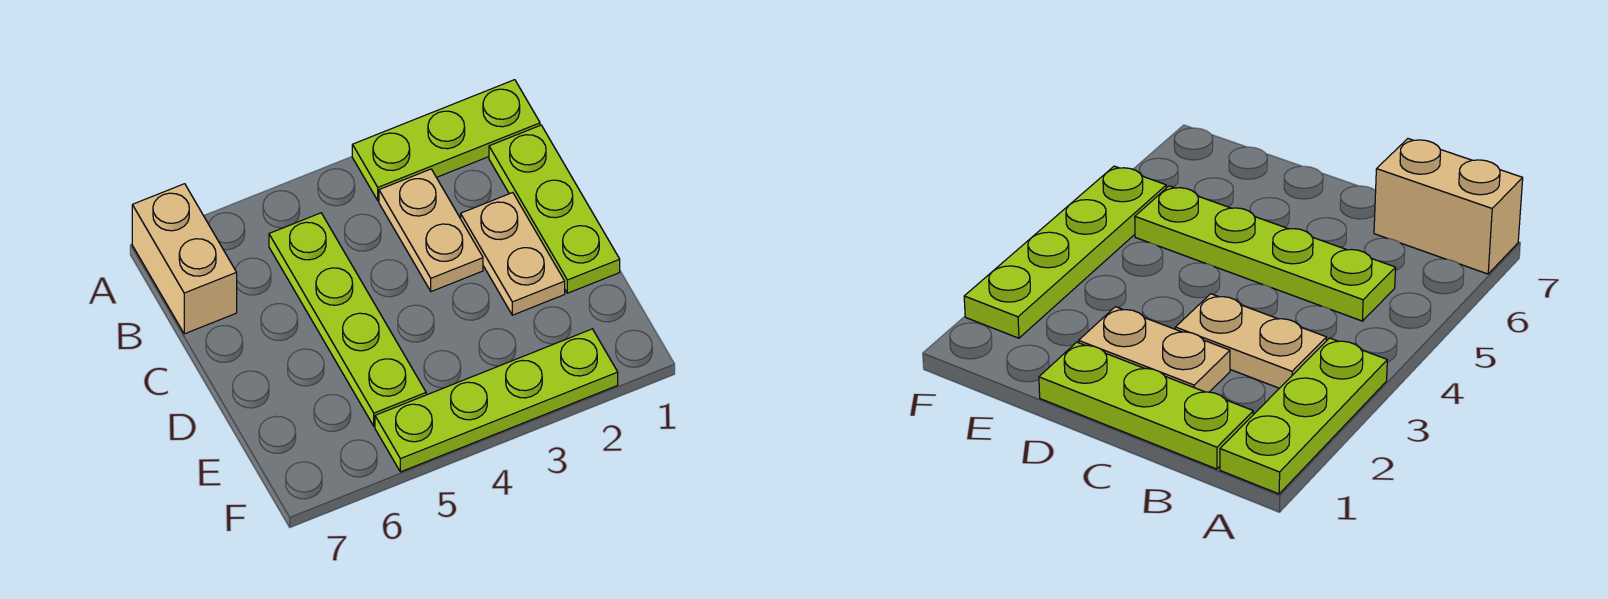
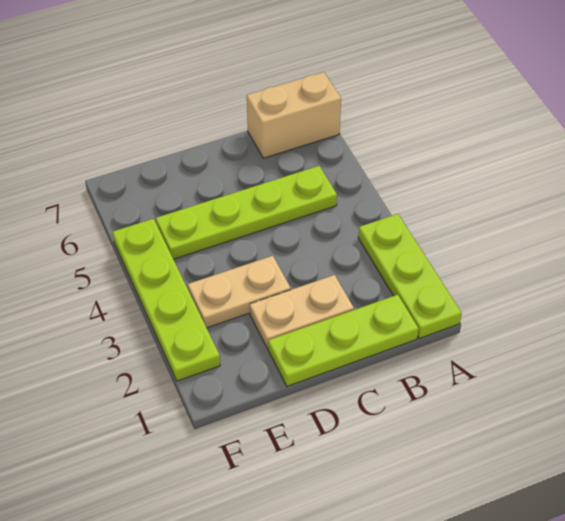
tan plate B3:C3 level 1 -> tan plate D3:E3 level 1

